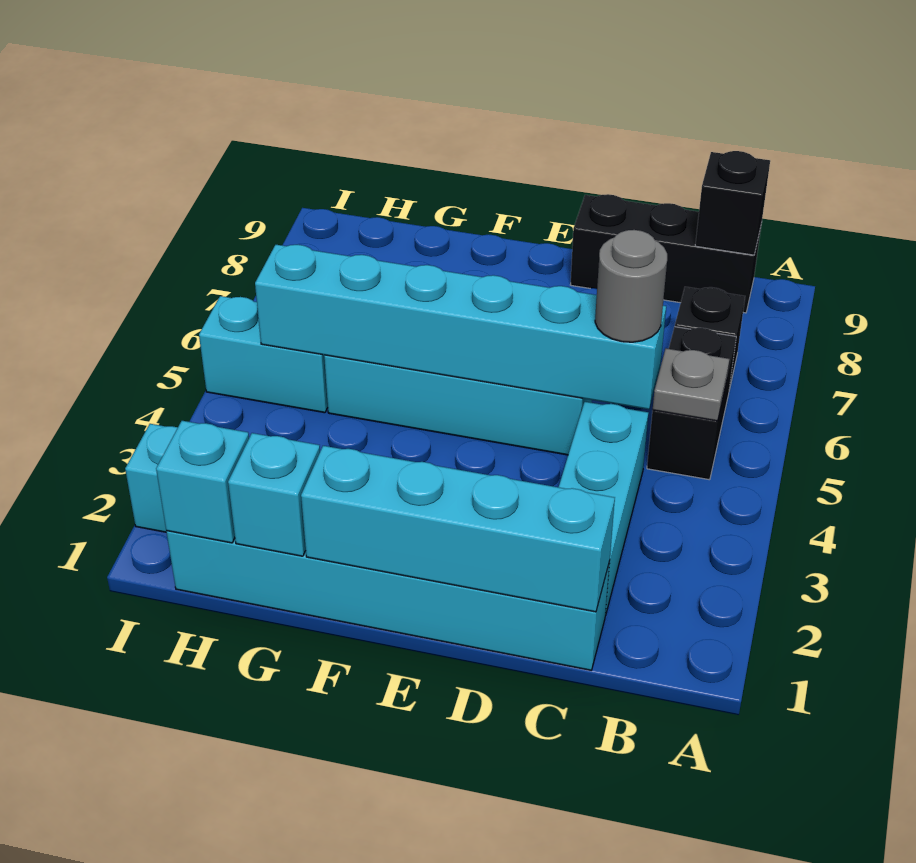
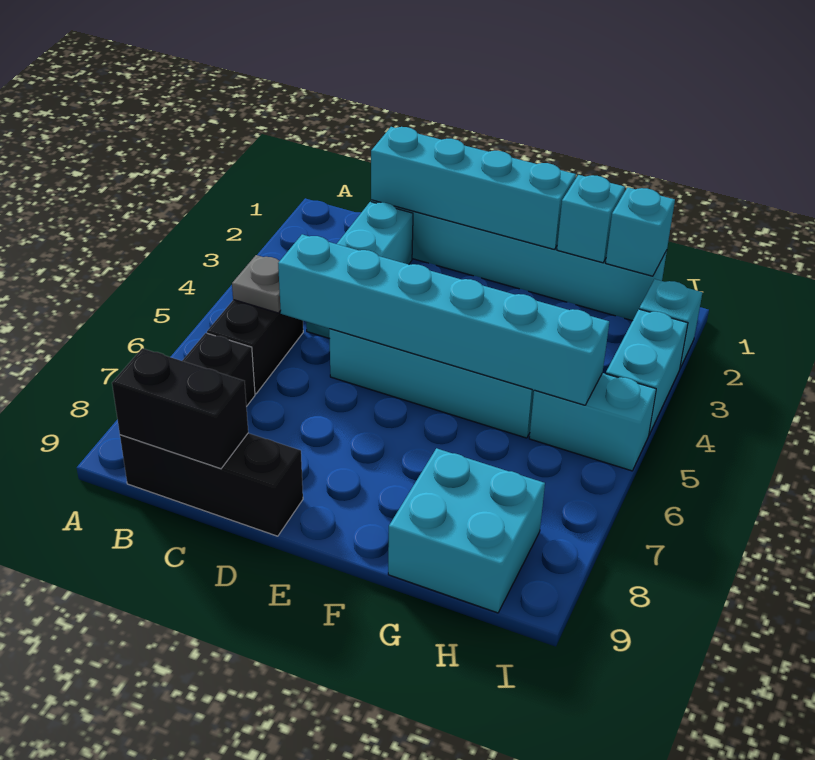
black brick B9 level 2 -> black brick B9:C9 level 2
grey round brick C5 level 3 -> none
none -> cyan brick G8:H9 level 1
none -> cyan brick I3:I4 level 1

